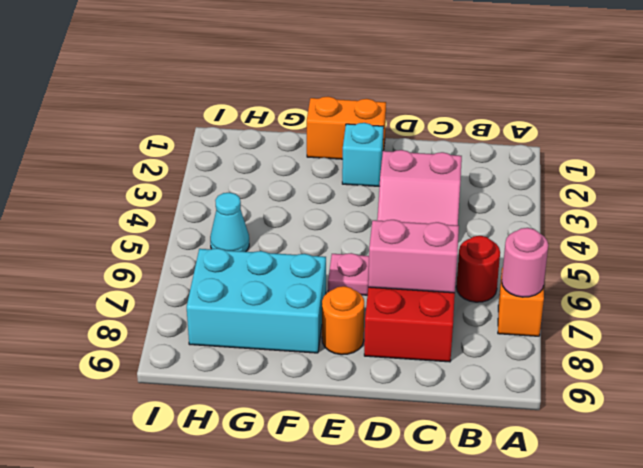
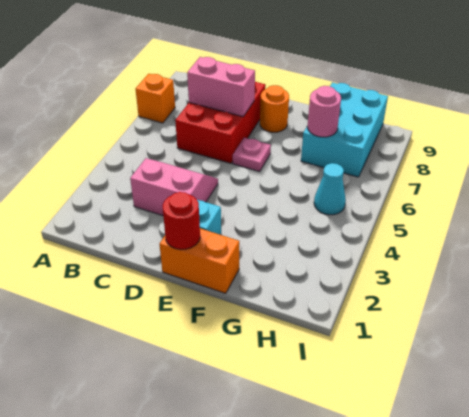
pink round brick A7 level 2 -> pink round brick G7 level 2
red round brick B6 level 1 -> red round brick E1 level 2
cyan brick F7:H8 level 1 -> cyan brick G7:H9 level 1

